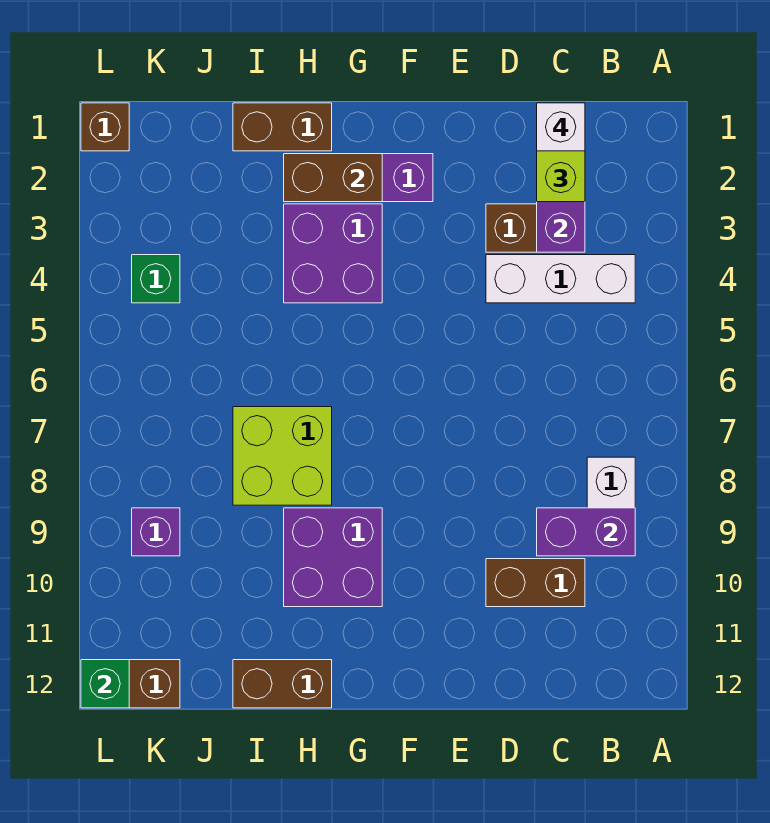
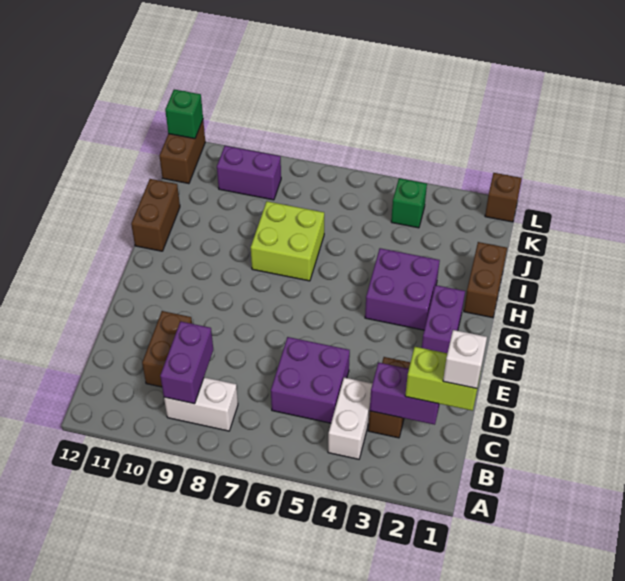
white brick B4:D4 level 1 -> white brick B4:C4 level 1
brown brick G2:H2 level 2 -> none
purple brick G9:H10 level 1 -> purple brick C5:D6 level 1
purple brick K9 level 1 -> purple brick K9:K10 level 1

